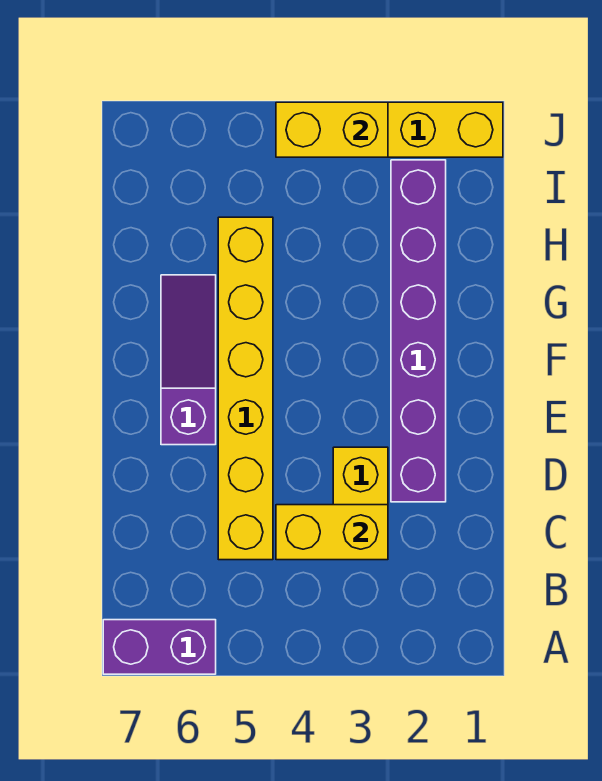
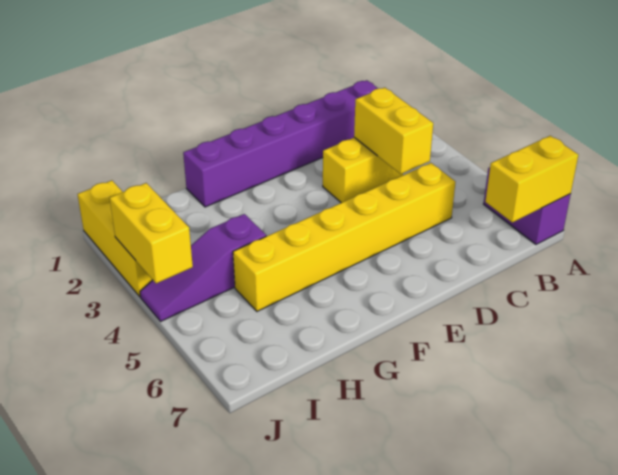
none -> yellow brick A7:B7 level 2
purple brick D2:I2 level 1 -> purple brick B1:G1 level 1
purple slope E6:G6 level 1 top E -> purple slope H4:J4 level 1 top H

